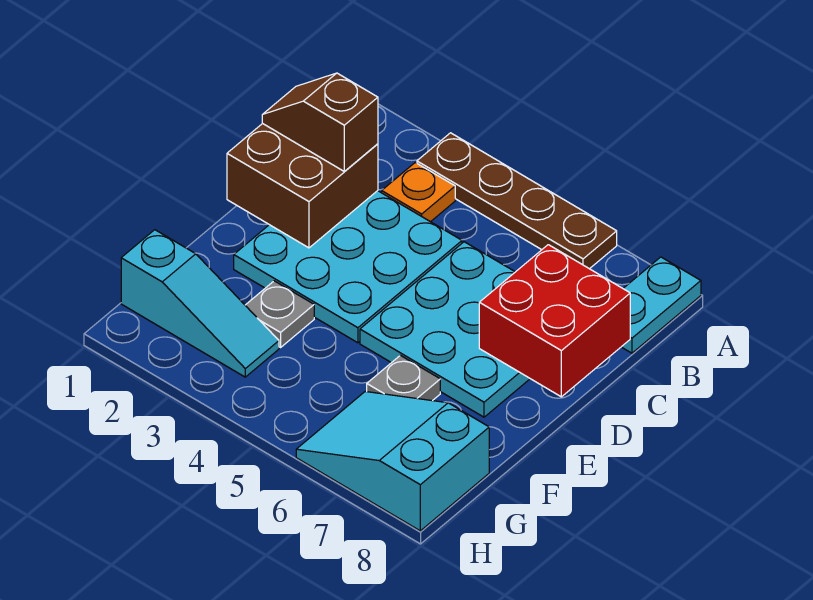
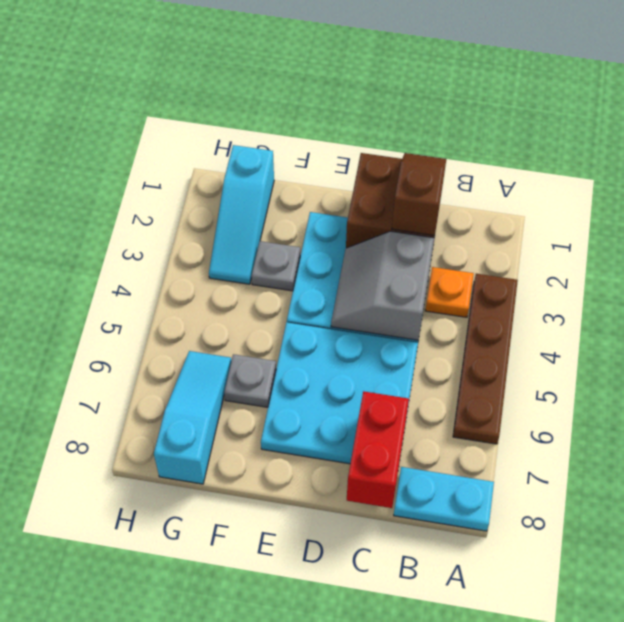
none -> grey slope C3:D4 level 2 top C
red brick C7:D8 level 2 -> red brick C7:C8 level 2
cyan slope G6:H8 level 1 top 8 -> cyan slope G6:G8 level 1 top 8

